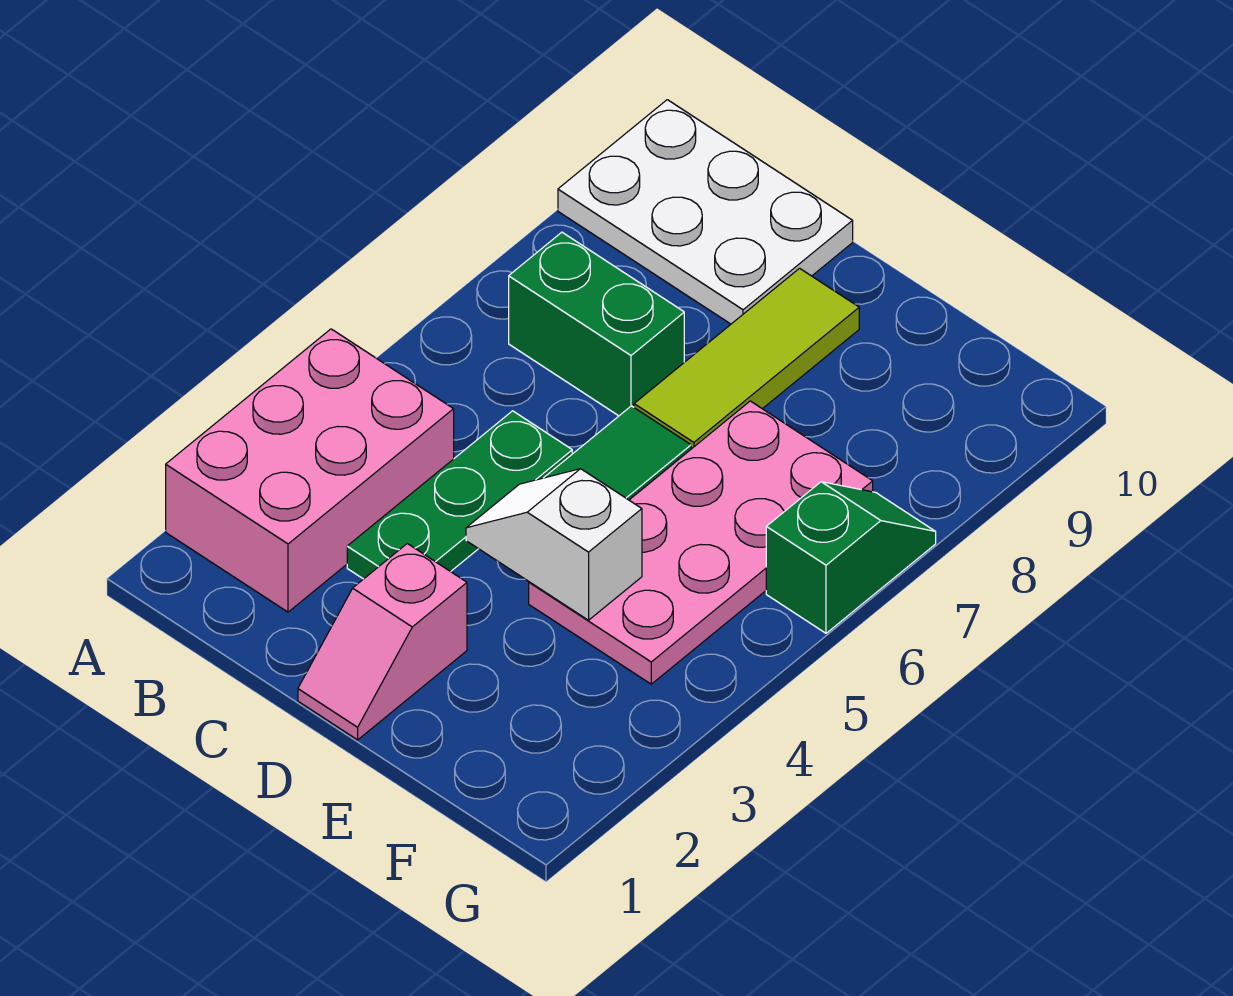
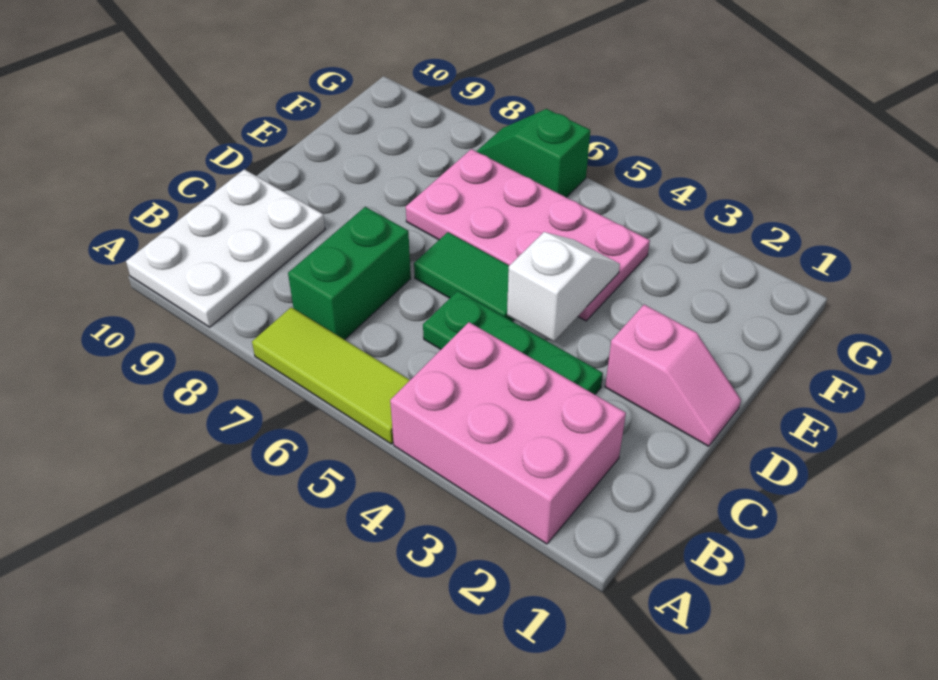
white slope D4:E4 level 2 top E -> white slope D4:E4 level 2 top D
lime tile D7:D9 level 1 -> lime tile A5:A7 level 1

